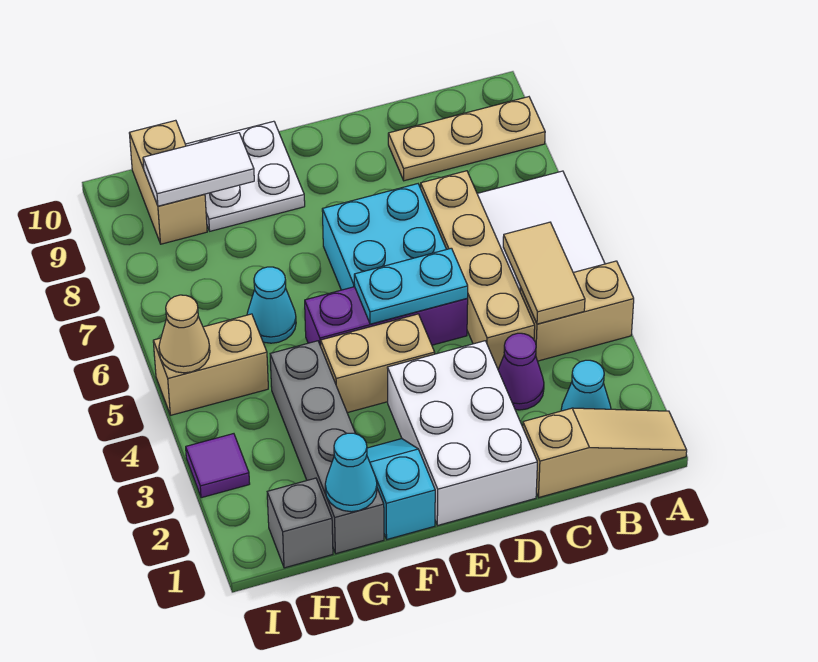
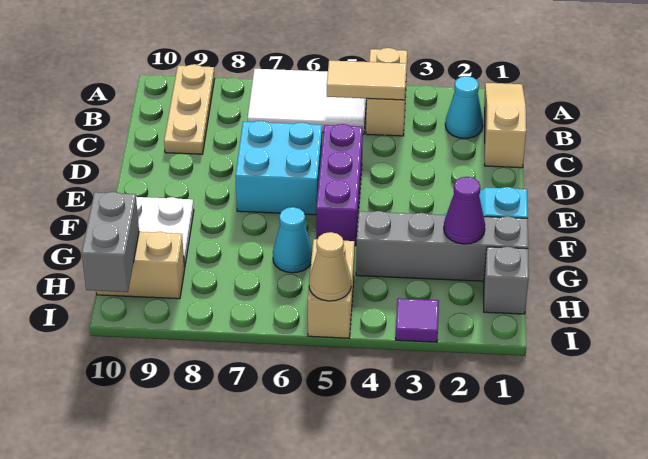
purple cone C3 level 1 -> purple cone G2 level 2
tan brick C4:C7 level 1 -> none
white brick D1:E3 level 1 -> none
cyan plate D5:E5 level 2 -> none
tan brick E4:F4 level 1 -> none
cyan cone G1 level 2 -> none
white tile G9:H9 level 2 -> none
none -> grey brick H10:I10 level 2

